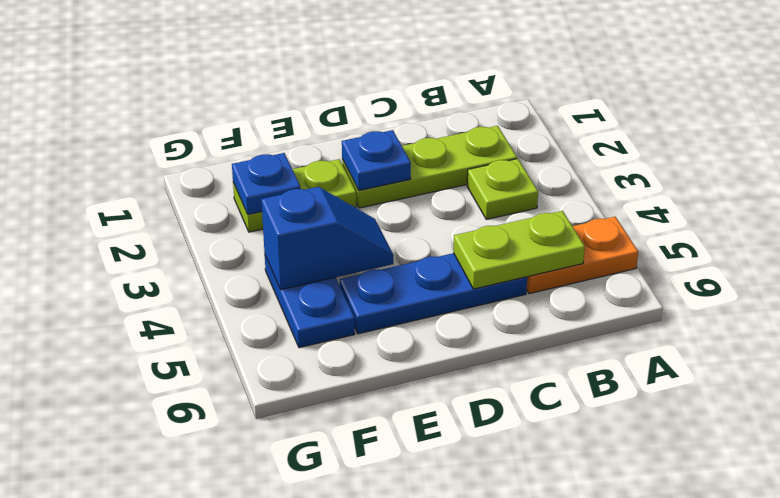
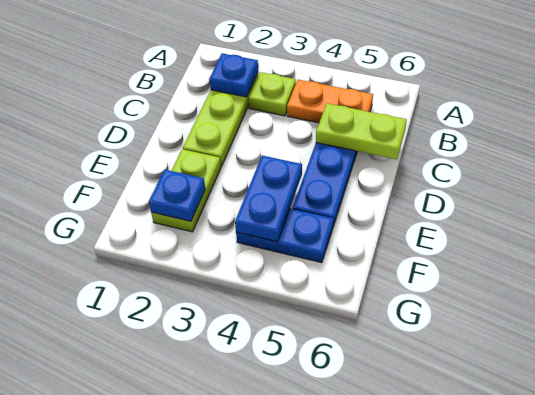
orange plate A5:B5 level 1 -> orange plate B4:B5 level 1
lime plate B5:C5 level 2 -> lime plate C5:C6 level 2
blue plate D2 level 2 -> blue plate B2 level 2
blue slope E4:F4 level 2 top F -> blue plate E4:F4 level 2

